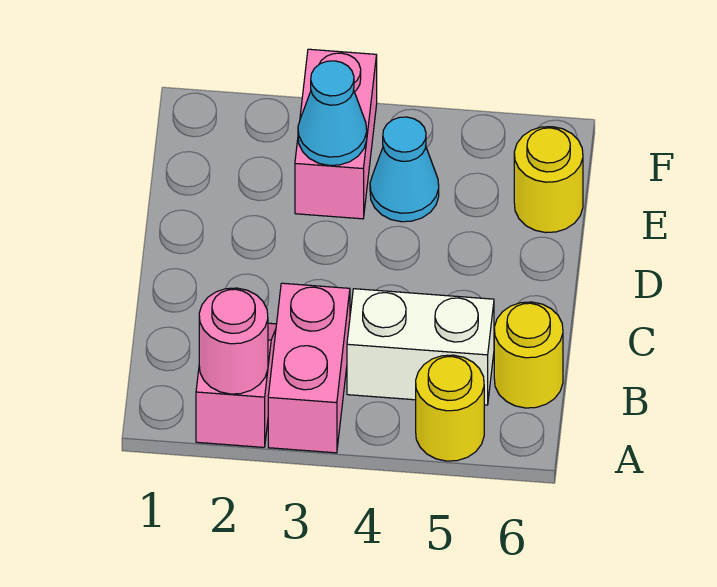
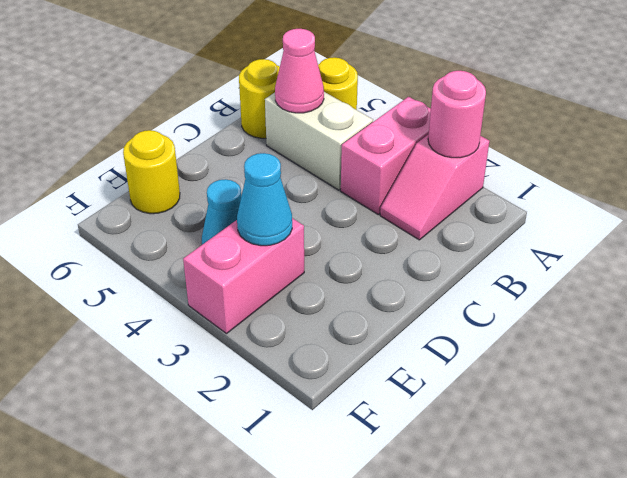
none -> pink cone B5 level 2

